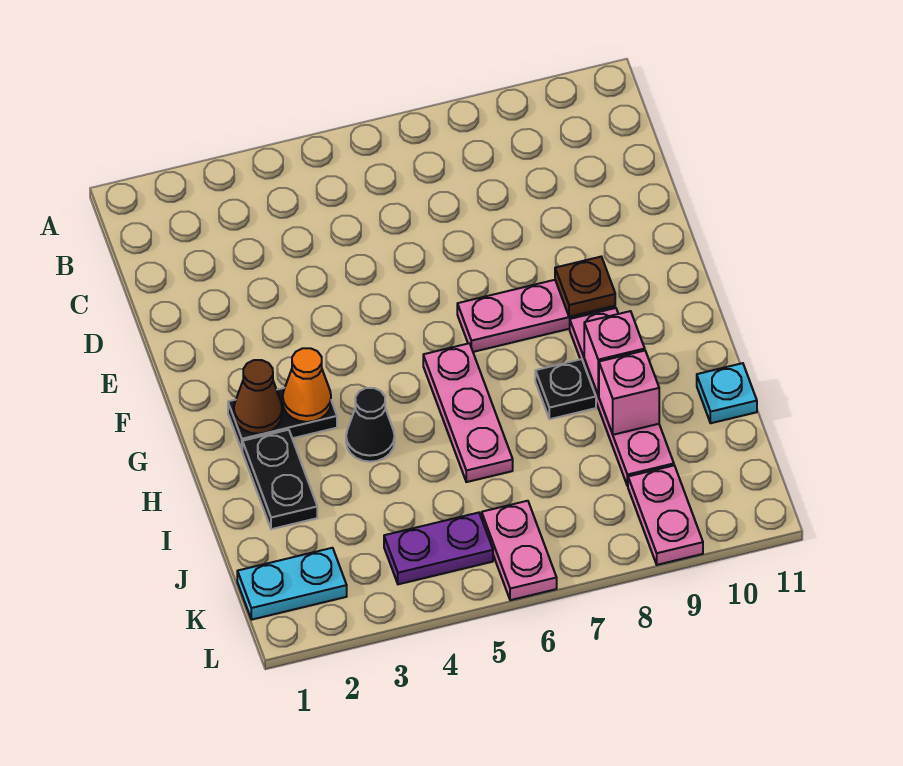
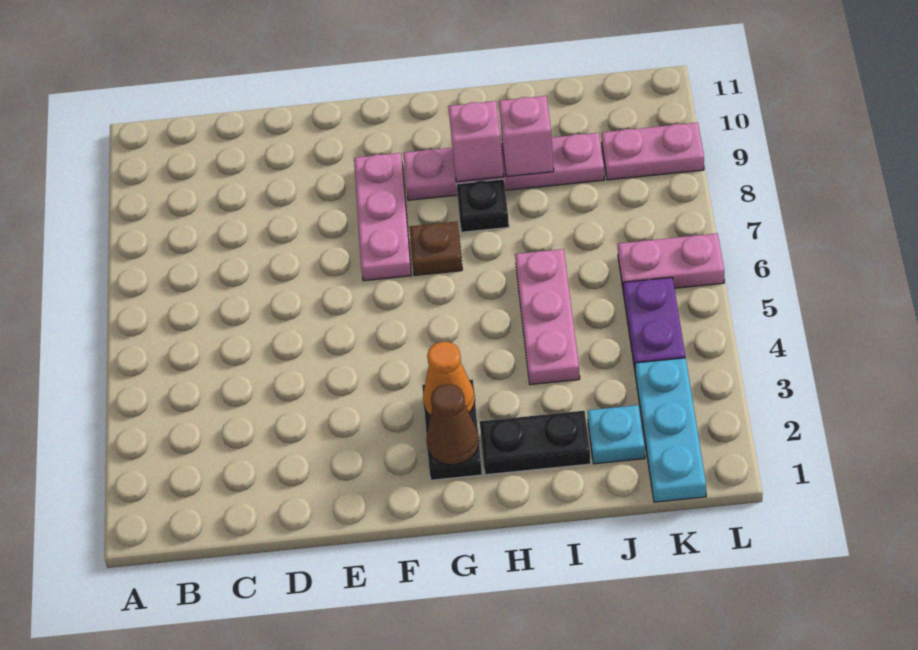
brown plate F9 level 2 -> brown plate G7 level 1
pink plate G6:I6 level 1 -> pink plate I4:I6 level 1
black cone H4 level 1 -> none
cyan plate I11 level 1 -> cyan plate J2 level 1
cyan plate K1:K2 level 1 -> cyan plate K1:K3 level 1

